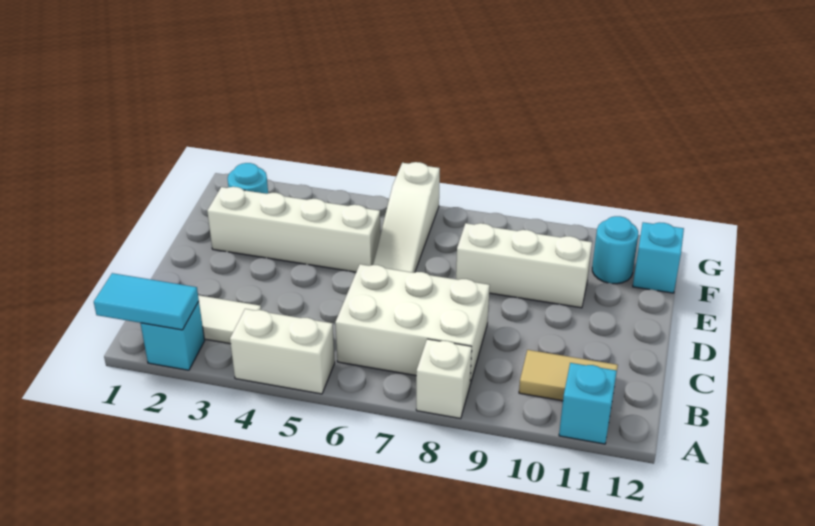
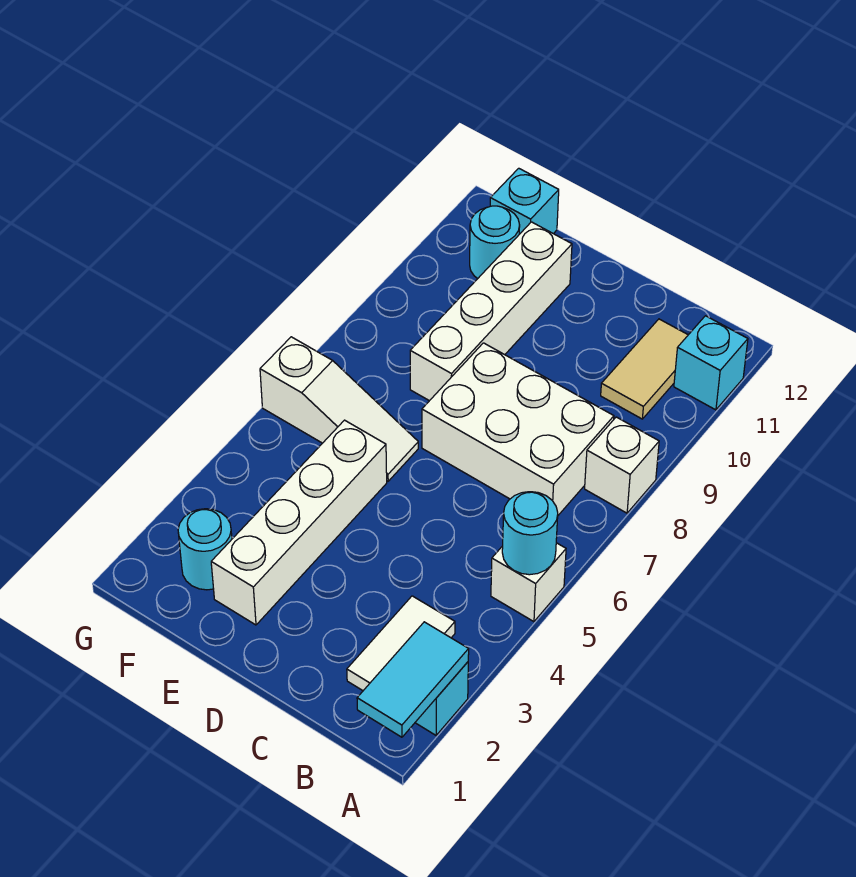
white brick A4:A5 level 1 -> white brick A5 level 1
none -> cyan round brick A5 level 2
white brick B6:C8 level 1 -> white brick B7:D8 level 1
white brick E8:E10 level 1 -> white brick E8:E11 level 1

